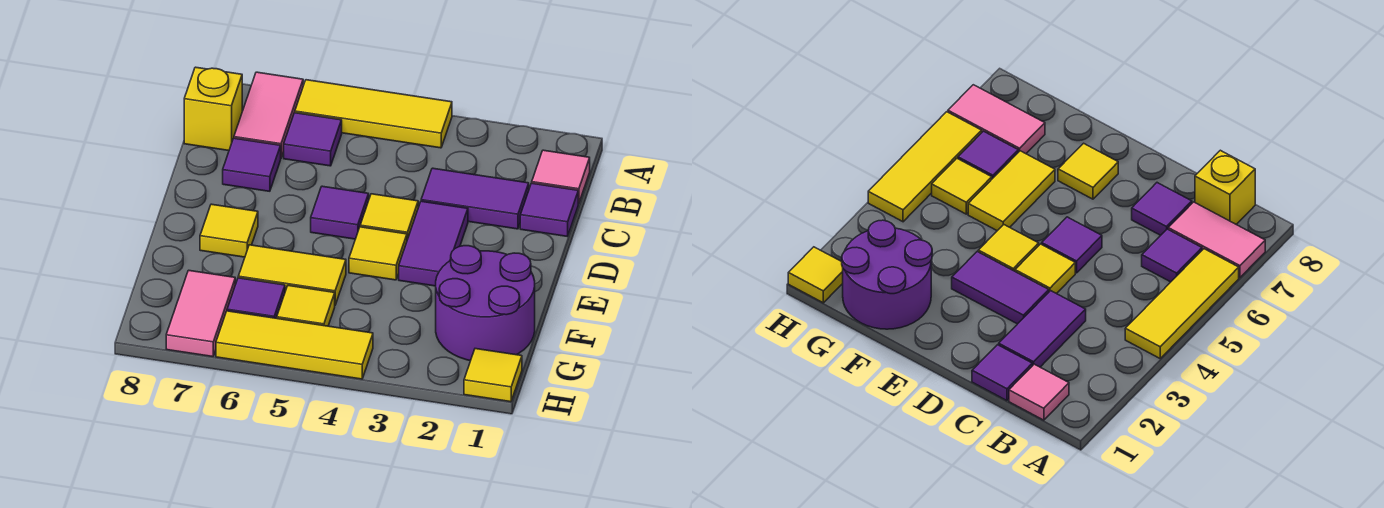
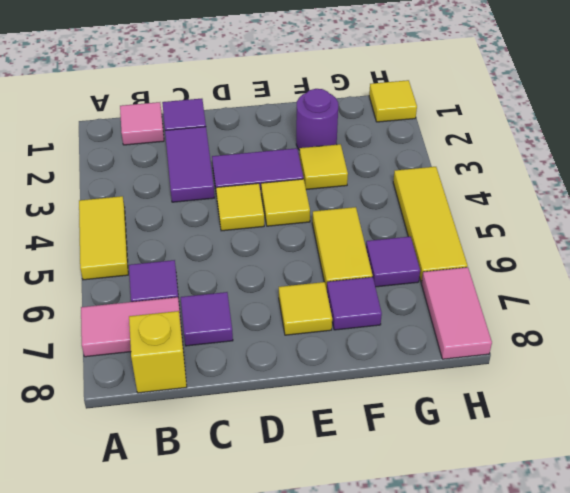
yellow tile A4:A6 level 1 -> yellow tile A4:A5 level 1
purple tile D5 level 1 -> purple tile F7 level 1
purple round brick F1:G2 level 1 -> purple round brick F2 level 1
yellow tile G5 level 1 -> yellow tile F3 level 1
pink tile G7:H7 level 1 -> pink tile H7:H8 level 1

